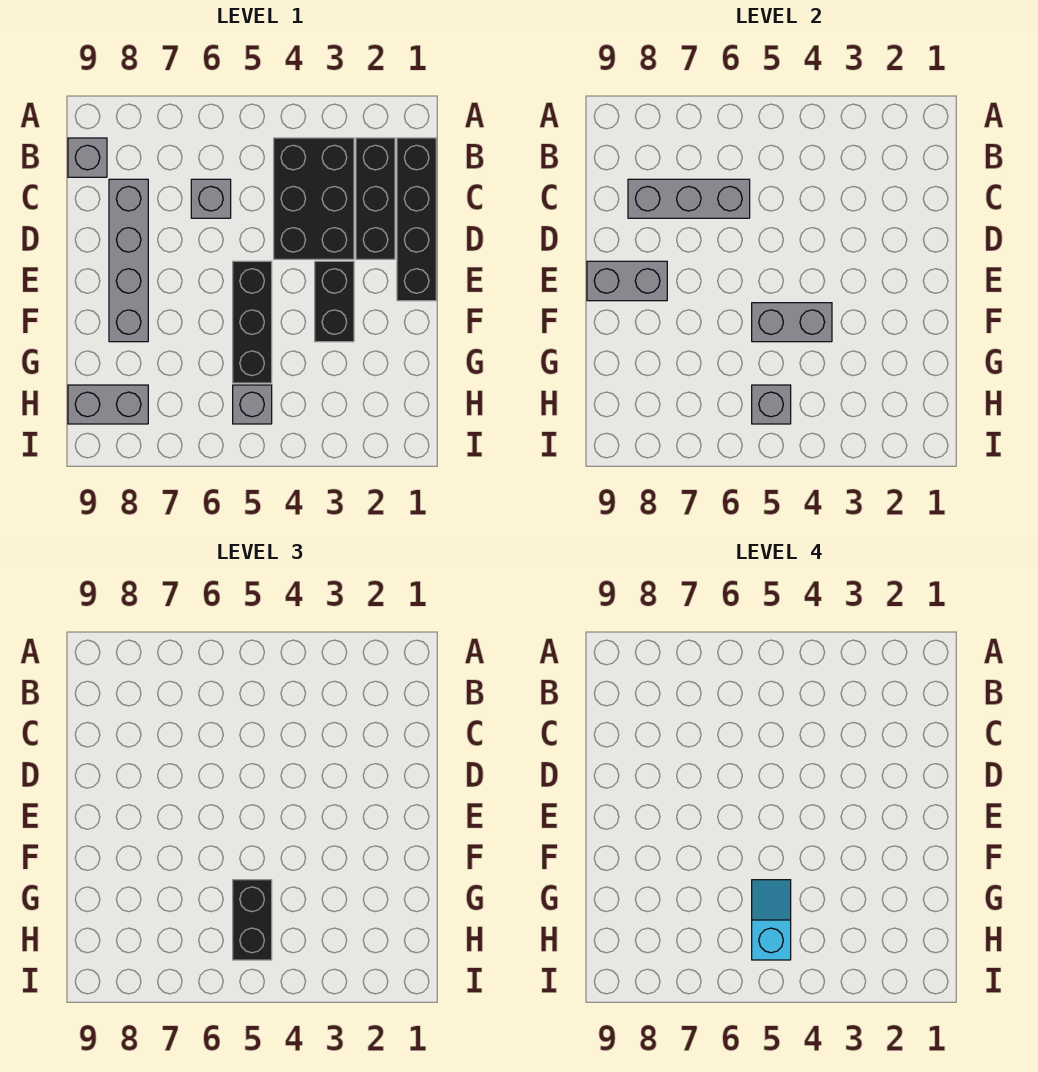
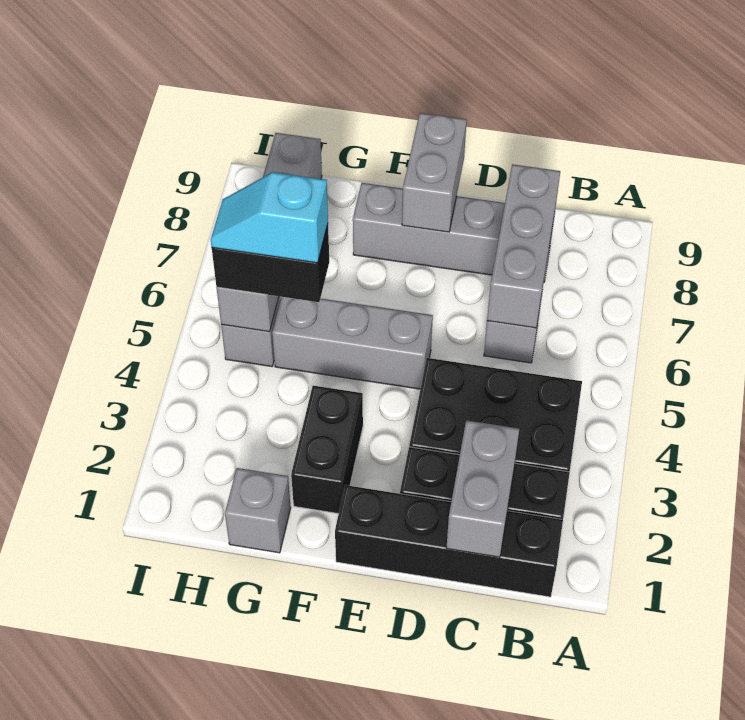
grey brick B9 level 1 -> grey brick G1 level 1
black brick E3:F3 level 1 -> black brick F2:F3 level 1
black brick E5:G5 level 1 -> grey brick E5:G5 level 1
grey brick F4:F5 level 2 -> grey brick C1:C2 level 2
cyan slope G5:H5 level 4 top H -> cyan slope G5:H5 level 4 top G

